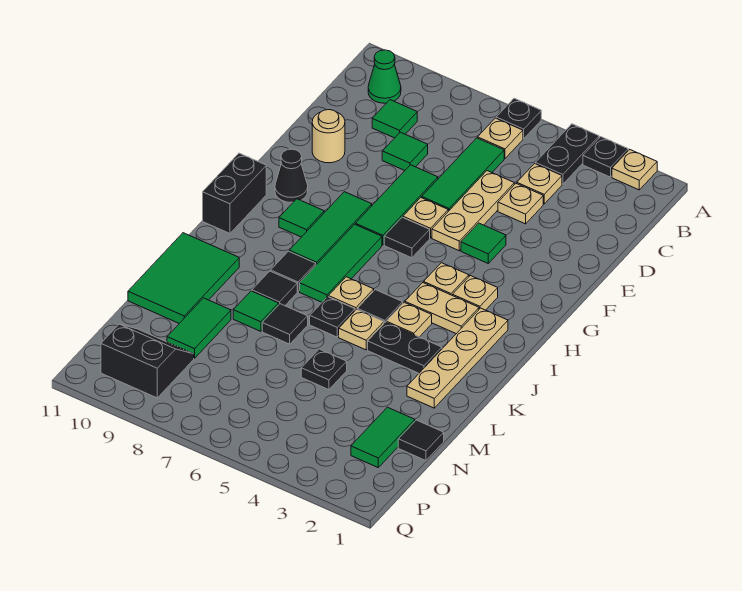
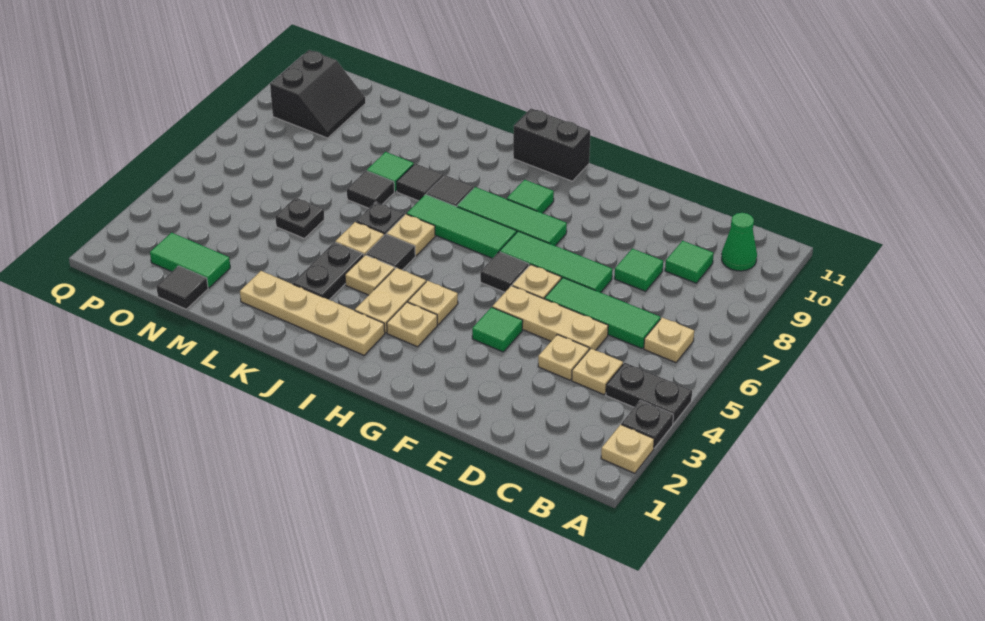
black plate A6 level 1 -> none
tan round brick E10 level 1 -> none
black cone G10 level 1 -> none
green tile K10:M11 level 1 -> none
green tile M9:N9 level 1 -> none

